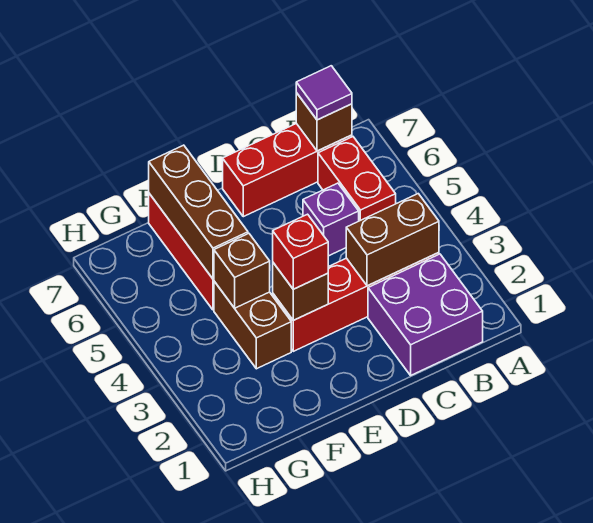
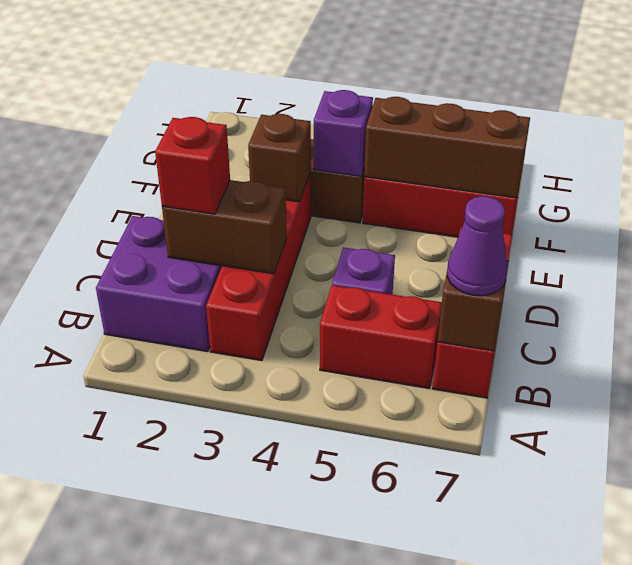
brown brick B3:C3 level 2 -> brown brick C2:C3 level 2
purple tile B7 level 3 -> purple cone B7 level 3
red brick E3 level 3 -> red brick C2 level 3
brown brick F4 level 2 -> purple brick F4 level 2

